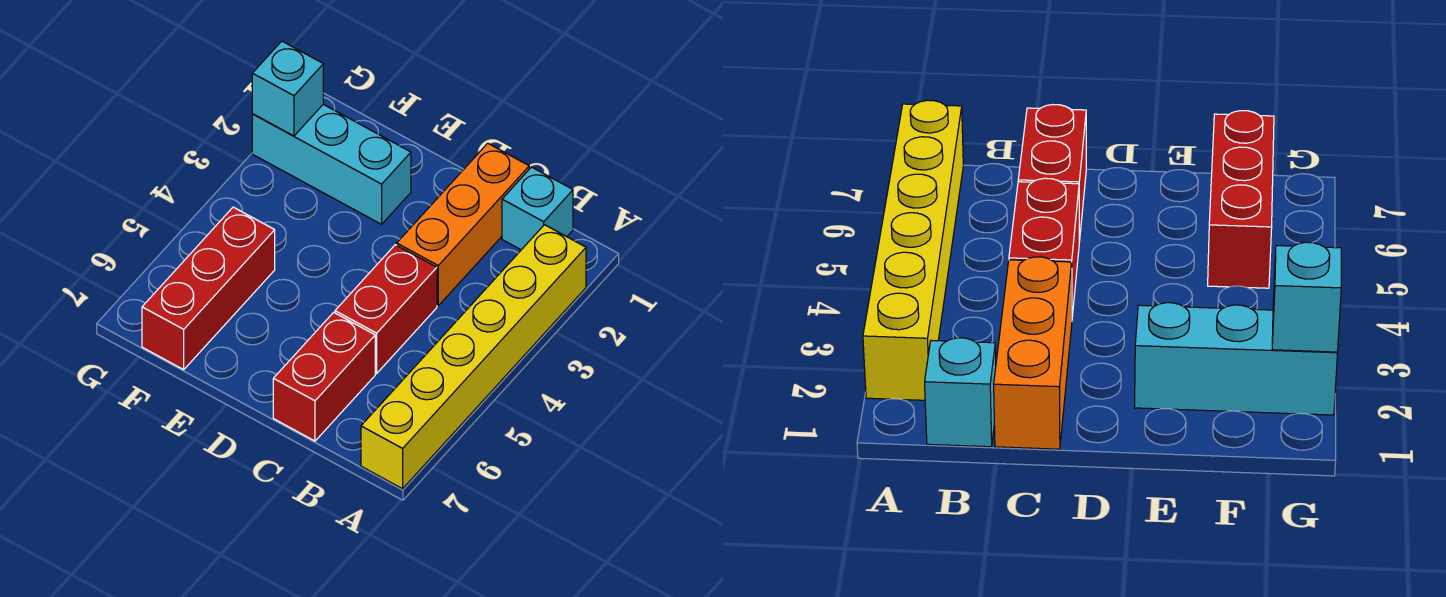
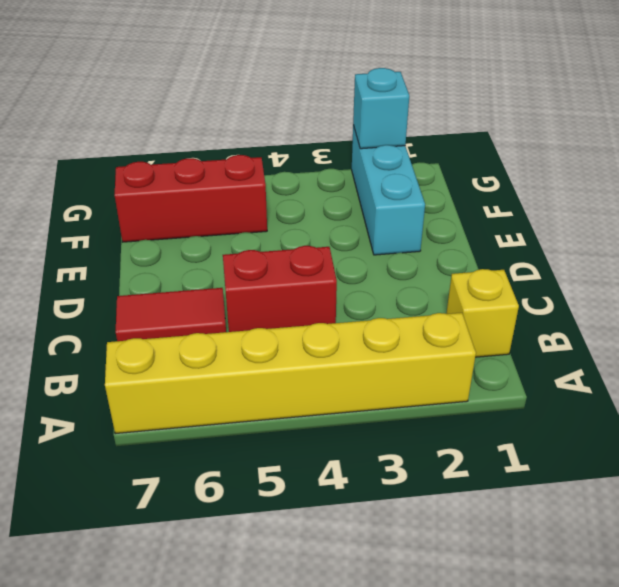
cyan brick B1 level 1 -> yellow brick B1 level 1
orange brick C1:C3 level 1 -> none
red brick C6:C7 level 1 -> red tile C6:C7 level 1

